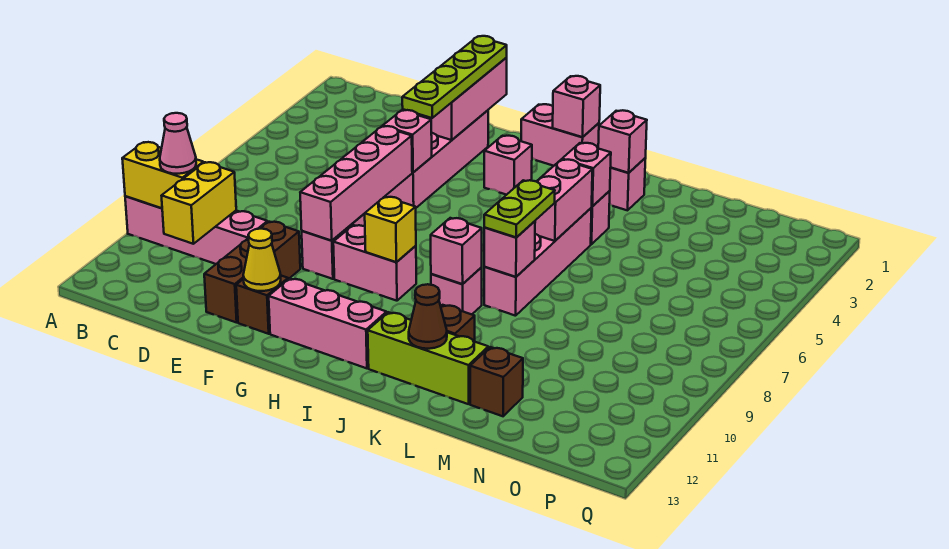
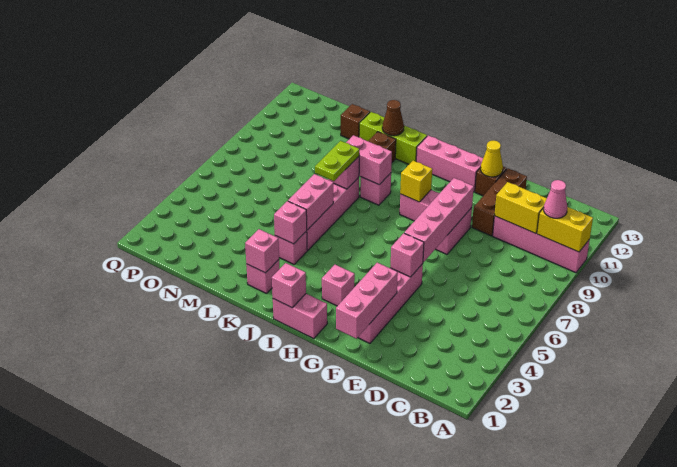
yellow brick C10:C11 level 2 -> yellow brick C10:D10 level 2
lime plate F1:F4 level 3 -> none
pink brick J9 level 2 -> pink brick J9:K9 level 2

